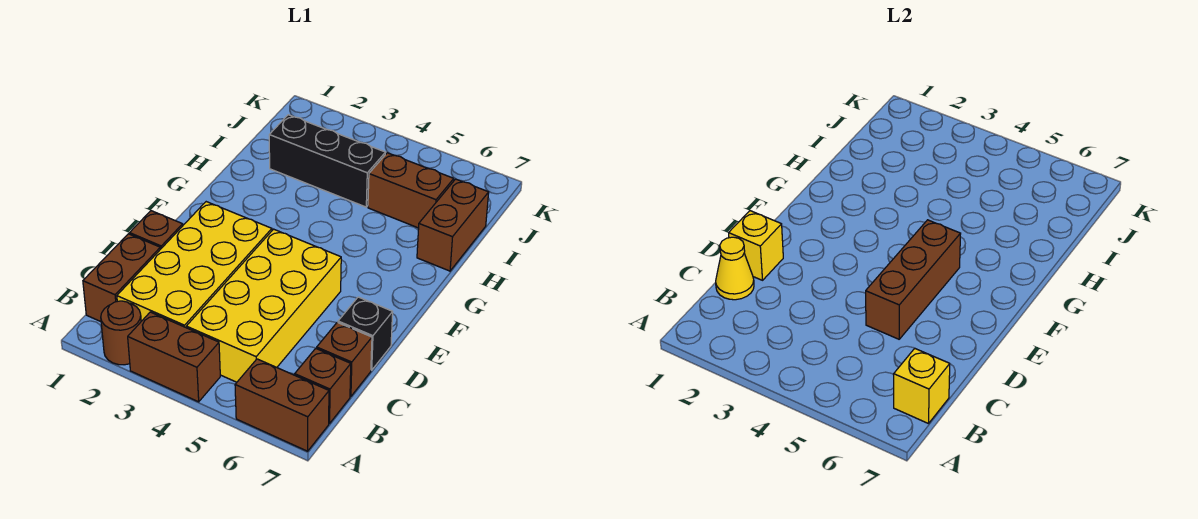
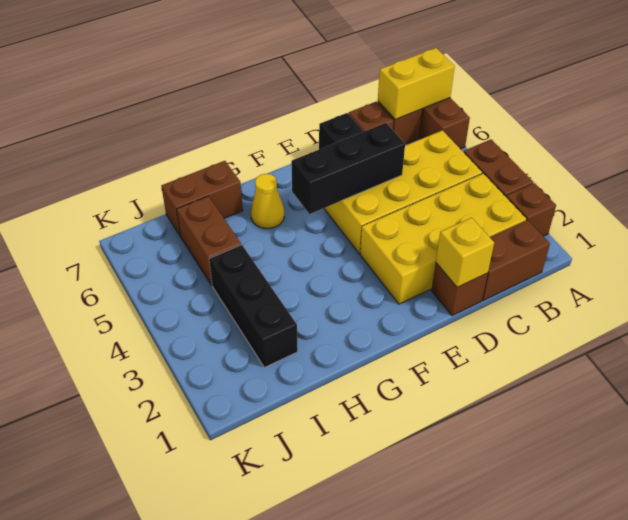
brown round brick A2 level 1 -> brown brick A2 level 1
yellow brick B7 level 2 -> yellow brick A7:B7 level 2
yellow cone C1 level 2 -> yellow cone G6 level 1
brown brick D5:F5 level 2 -> black brick D5:F5 level 2

